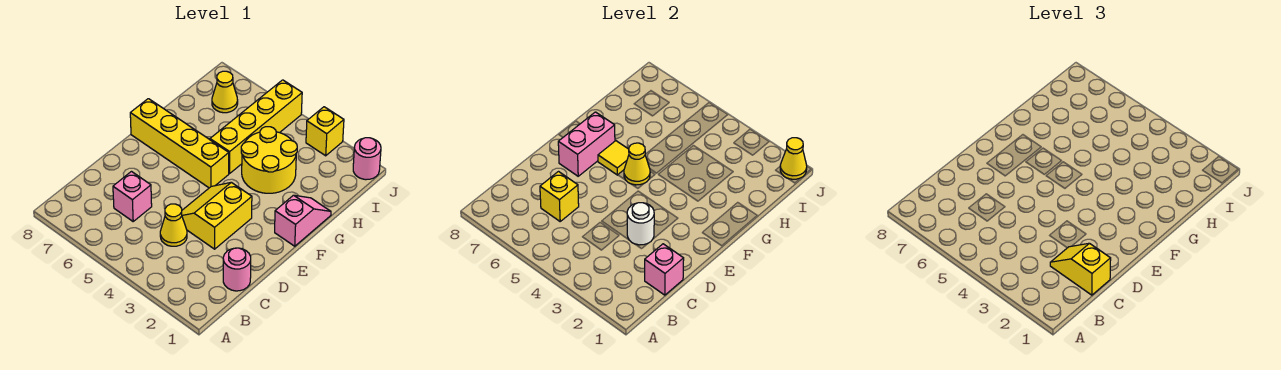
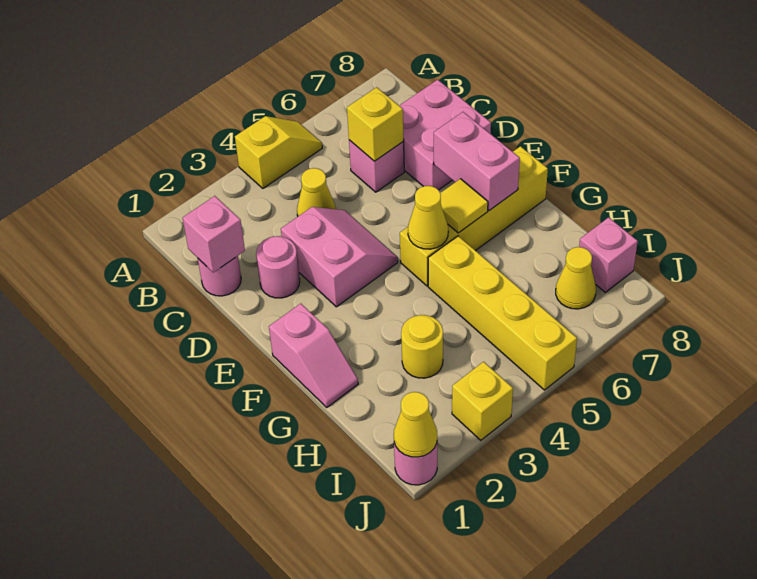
yellow slope C1:C2 level 3 top 1 -> yellow slope A4:A5 level 1 top 4
none -> pink brick C7:D8 level 1
none -> pink round brick D2 level 1
yellow slope D3:E4 level 1 top 3 -> pink slope D3:E4 level 1 top 3
white round brick D3 level 2 -> none
yellow round brick G3:H4 level 1 -> yellow round brick H3 level 1
none -> pink brick I8 level 1

